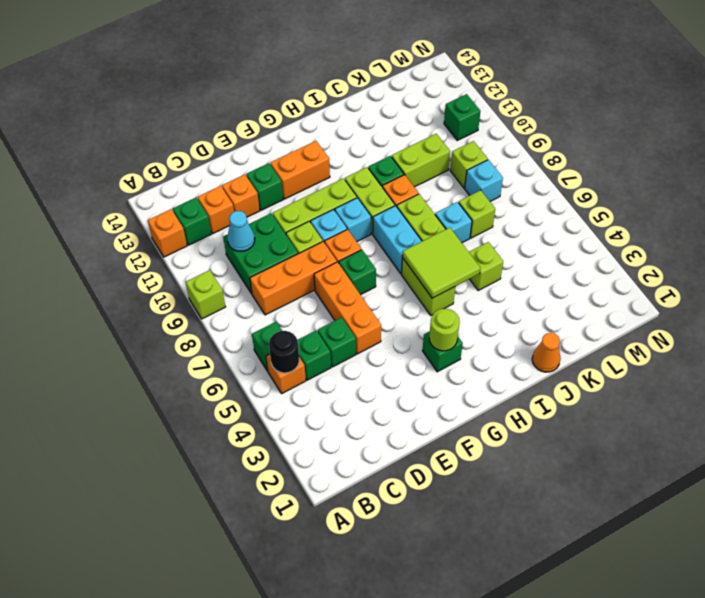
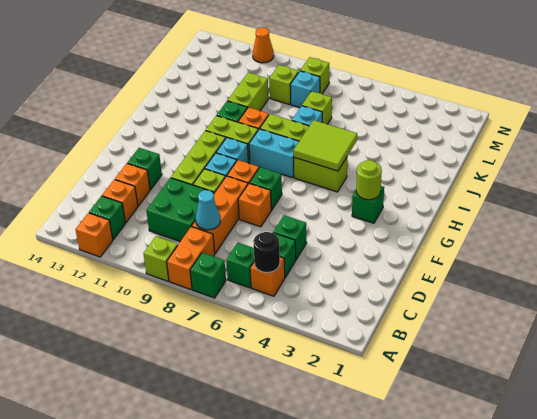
cyan cone C10 level 2 -> cyan cone C8 level 2
orange brick E5:E7 level 1 -> orange brick E7 level 1
orange brick F12:G12 level 1 -> orange brick A8:B8 level 1
orange cone J1 level 1 -> orange cone N11 level 1
lime brick J5 level 1 -> lime brick M8 level 1
green brick M11 level 1 -> green brick A7 level 1

